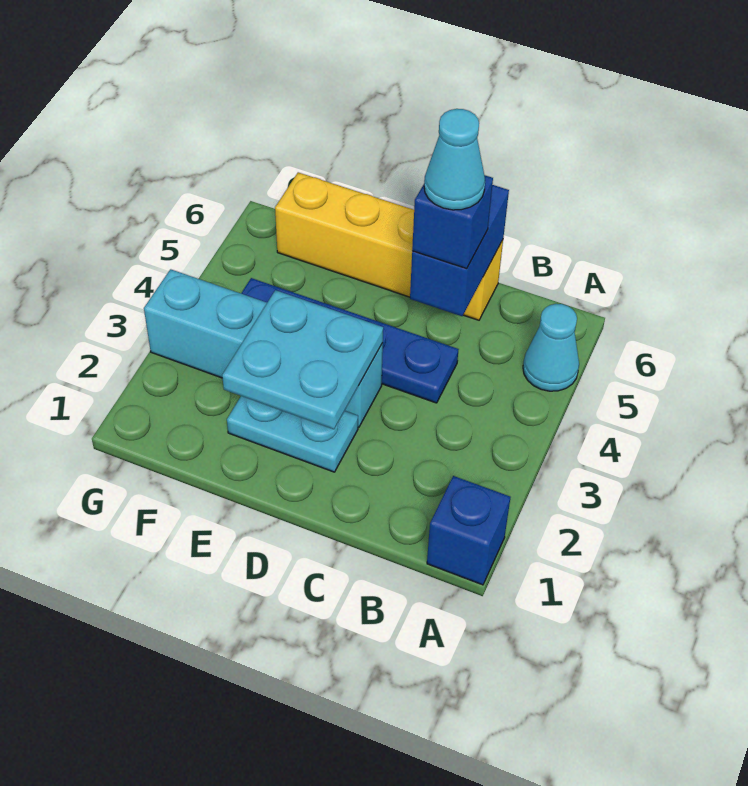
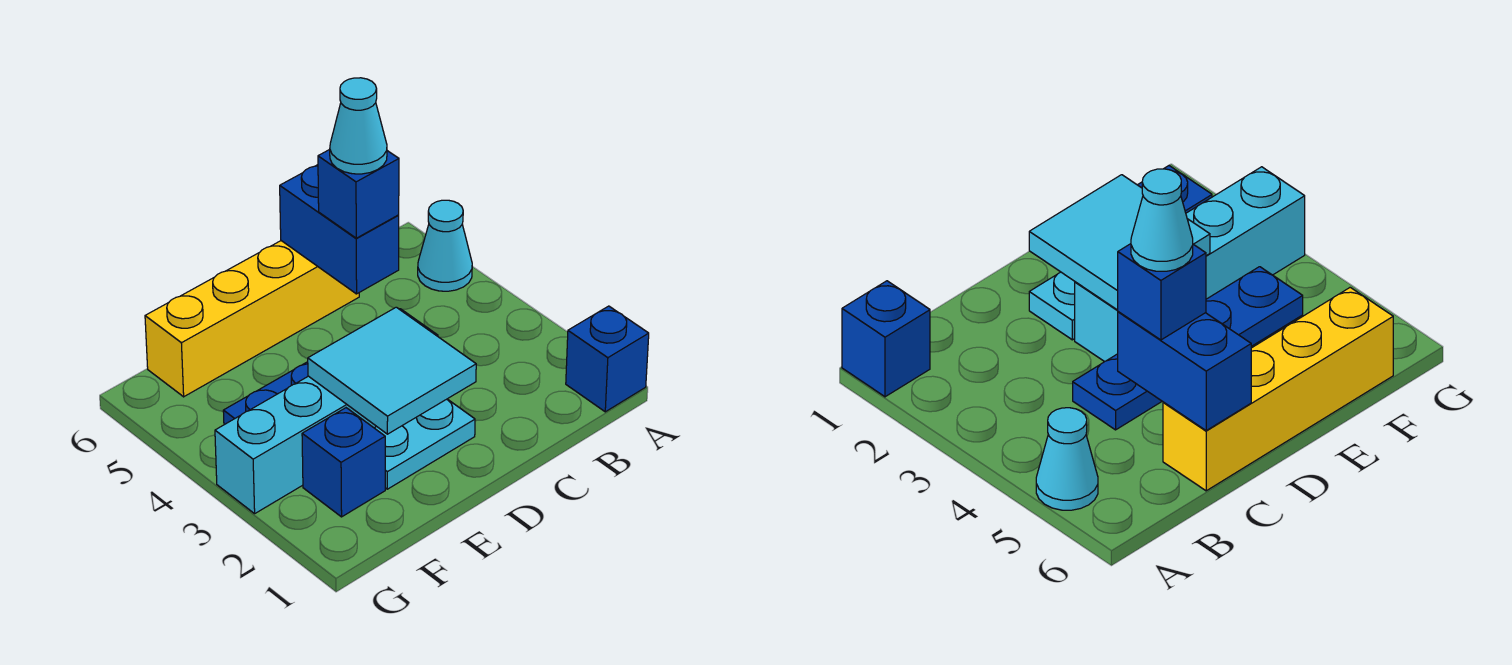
cyan plate D2:E3 level 2 -> cyan tile D2:E3 level 2
none -> blue brick F2 level 1

